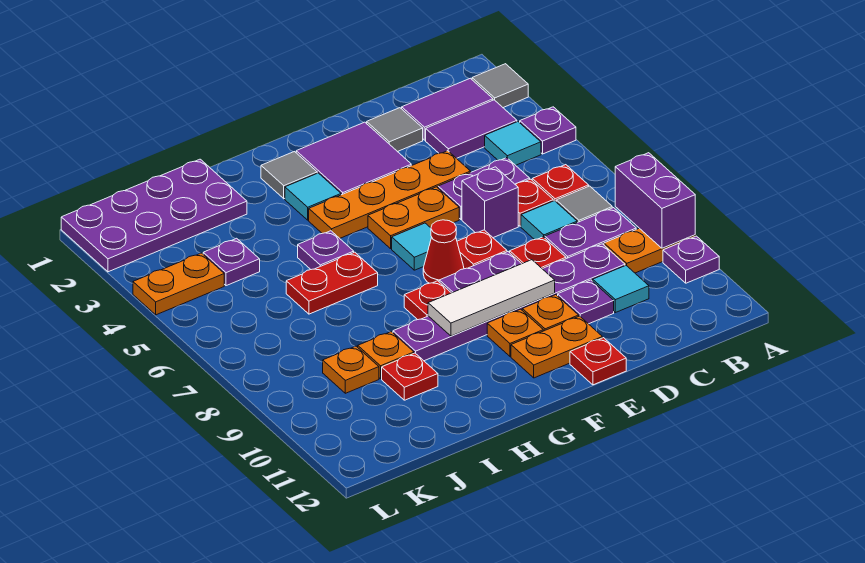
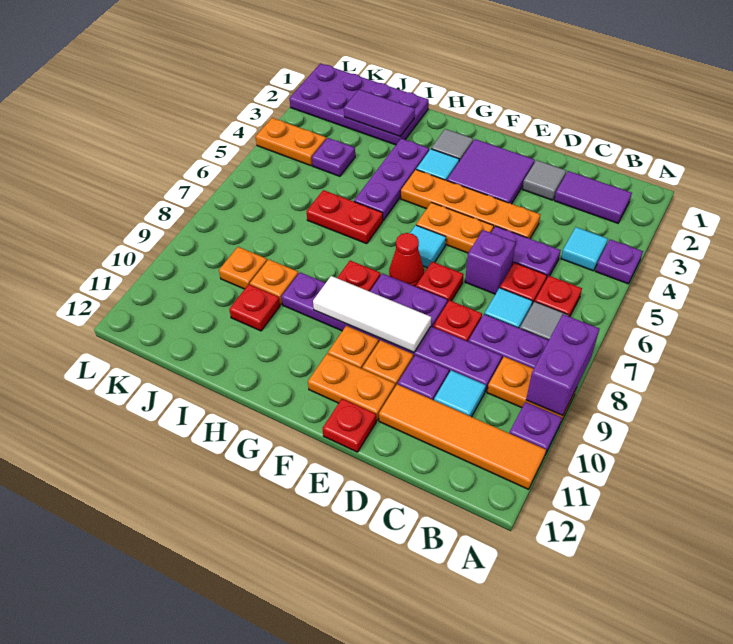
grey tile A2 level 1 -> none
none -> orange tile A11:D11 level 1
purple tile B3:C3 level 1 -> purple tile I2:J2 level 2
purple plate H5 level 1 -> purple plate H3:H5 level 1

